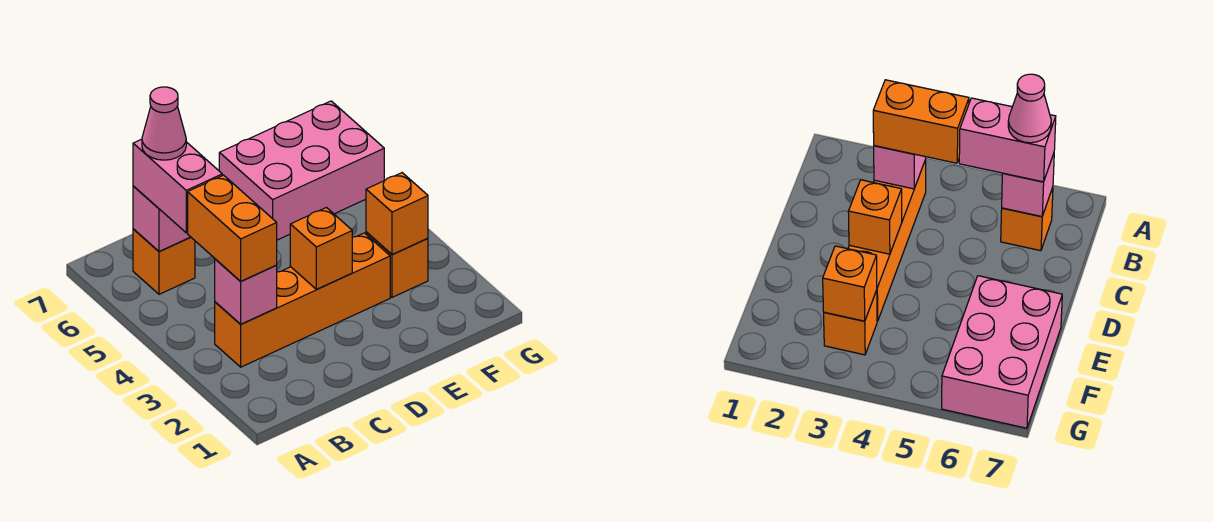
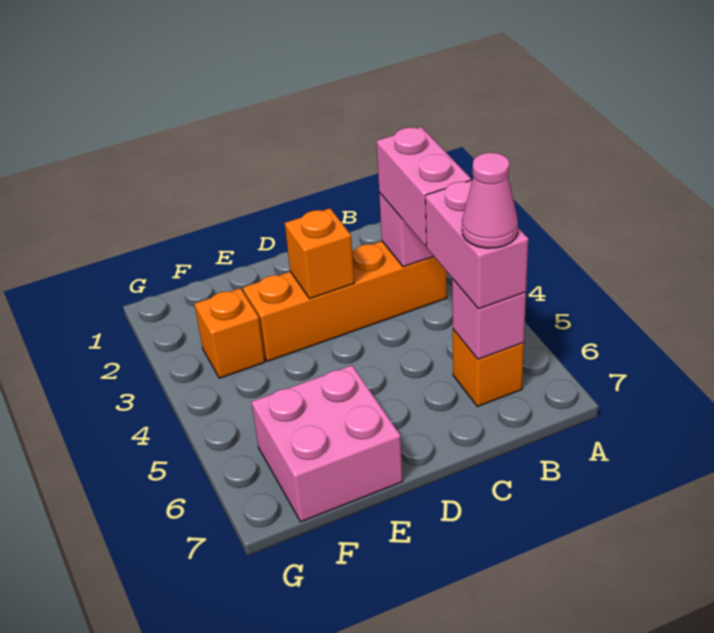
orange brick B3:B4 level 3 -> pink brick B3:B4 level 3
pink brick E6:G7 level 1 -> pink brick E6:F7 level 1
orange brick F3 level 2 -> none

